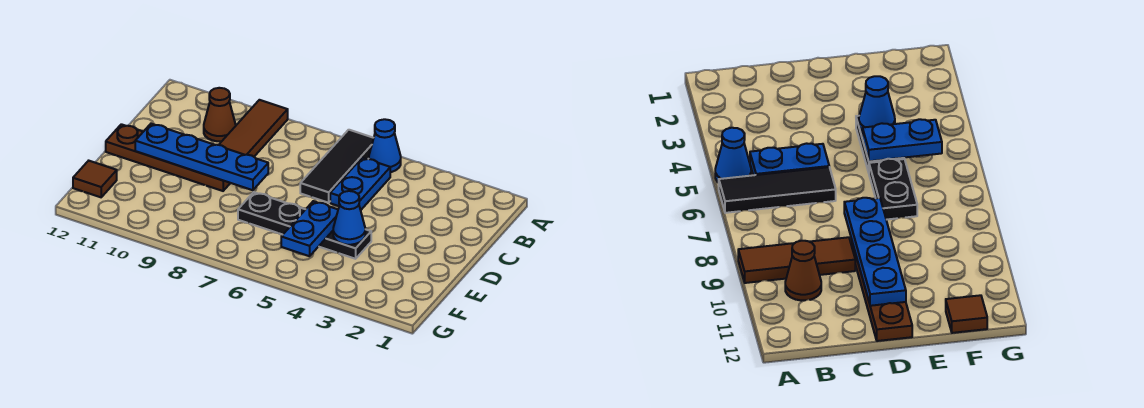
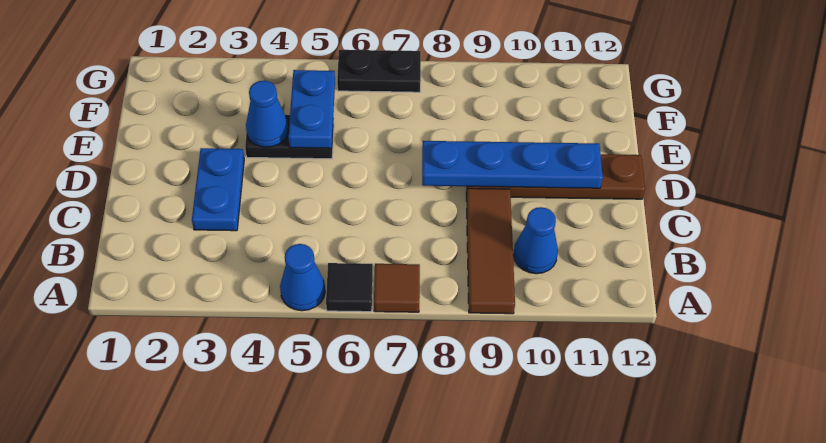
black tile A6:C6 level 1 -> black tile A6 level 1
blue plate B5:C5 level 1 -> blue plate C3:D3 level 1
brown cone B10 level 1 -> blue cone B10 level 1
black plate E6:E7 level 1 -> black plate G6:G7 level 1
brown tile F12 level 1 -> brown tile A7 level 1

